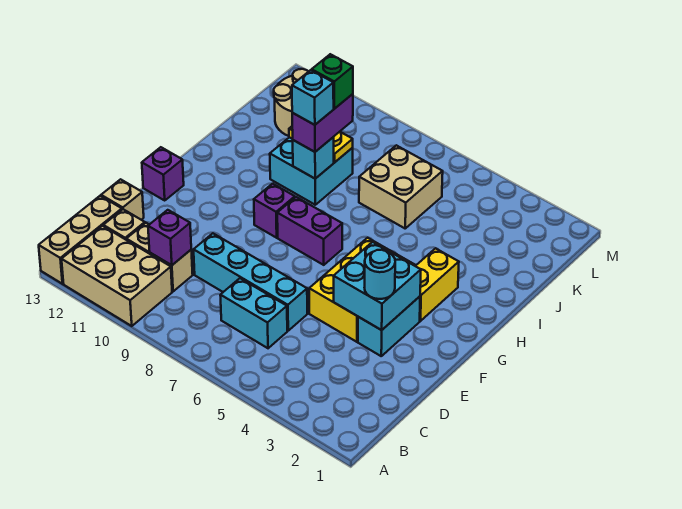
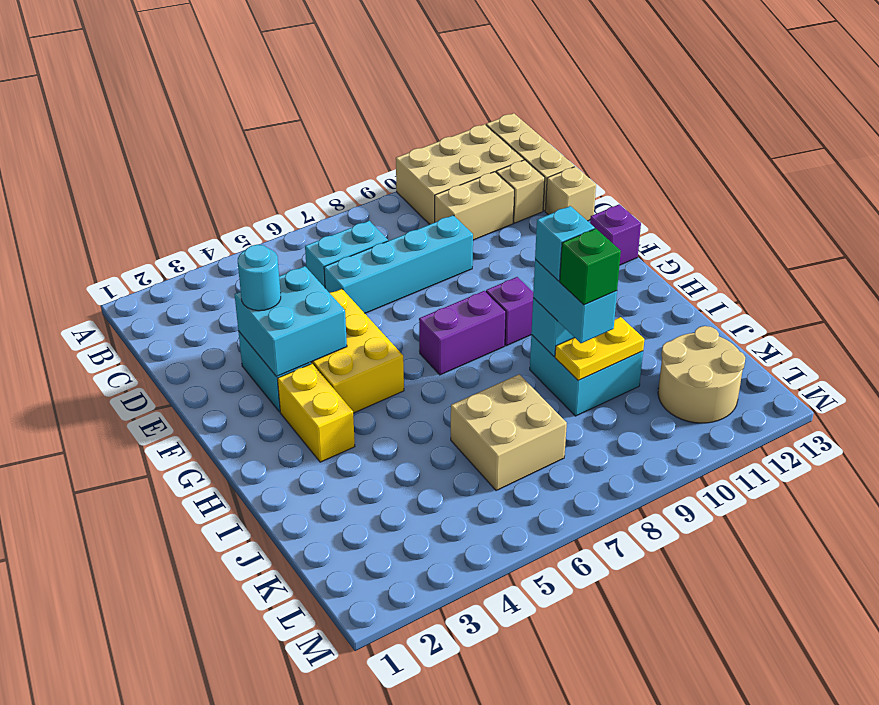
purple brick C10 level 2 -> none
purple brick I9:J9 level 3 -> cyan brick I9:J9 level 3

